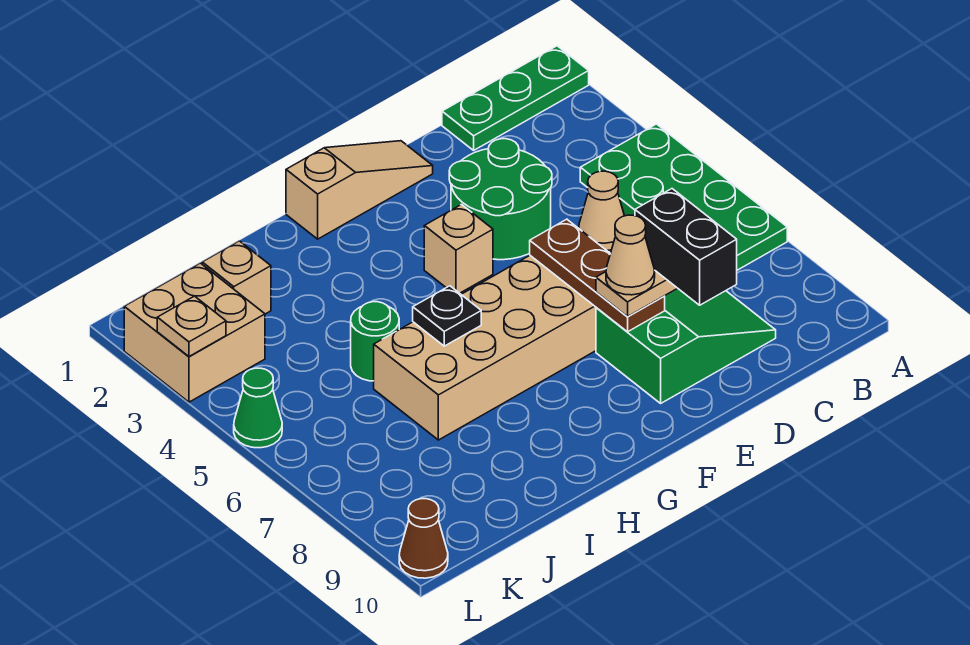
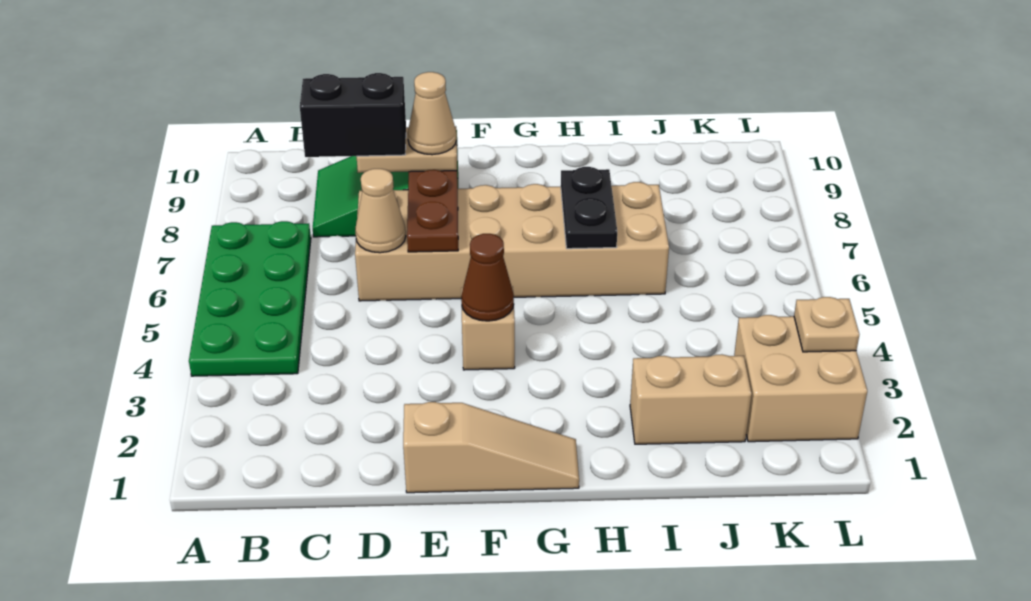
green plate A1:C1 level 1 -> none
green round brick D3:E4 level 1 -> none
black brick D8:D9 level 4 -> black brick C8:D8 level 4
tan slope E1:G1 level 1 top G -> tan slope E1:G1 level 1 top E
black plate H6 level 2 -> black plate H6:H7 level 2
green round brick I5 level 1 -> none
tan brick J2 level 1 -> tan brick I2:J2 level 1
green cone L5 level 1 -> none
brown cone L10 level 1 -> brown cone F4 level 2

